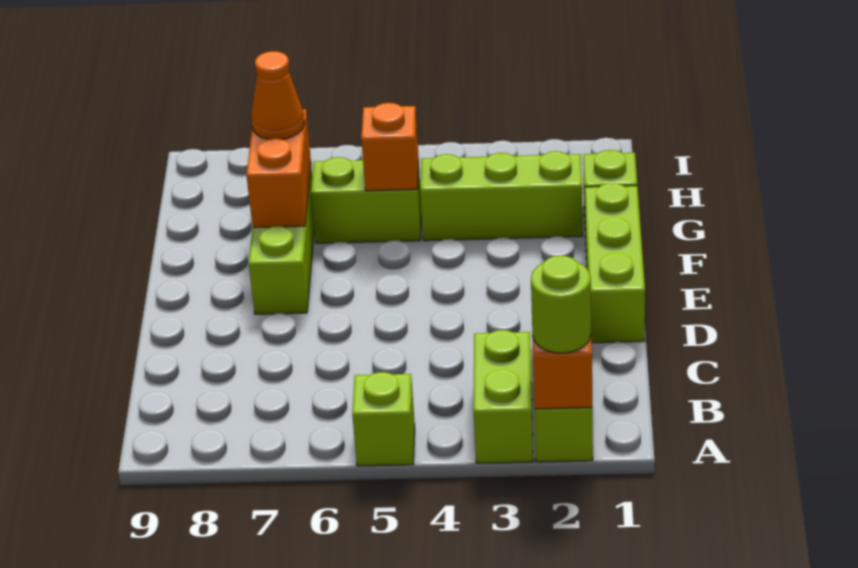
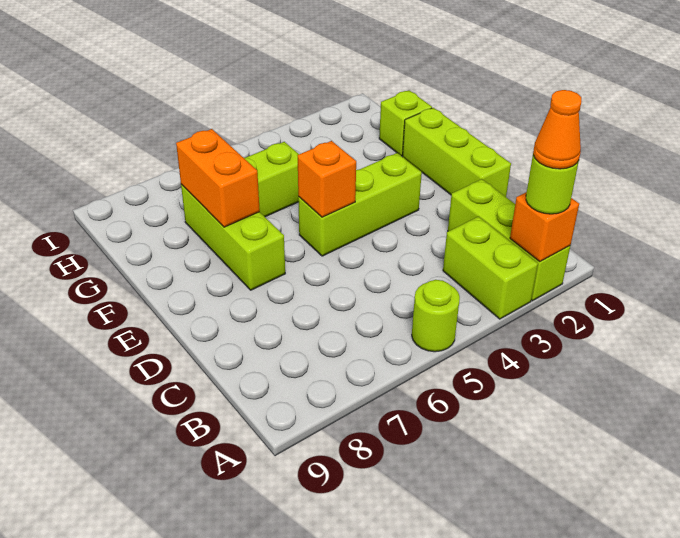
lime brick A5 level 1 -> lime round brick A5 level 1
lime brick G2:G4 level 1 -> lime brick E3:E5 level 1
orange brick G5 level 2 -> orange brick E5 level 2
orange cone G7 level 3 -> orange cone A2 level 4

